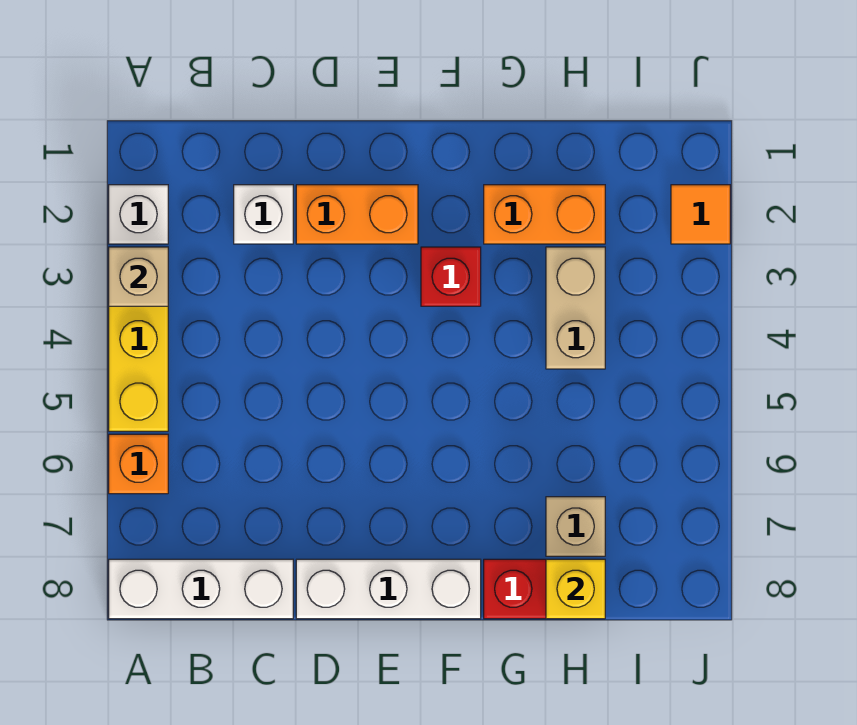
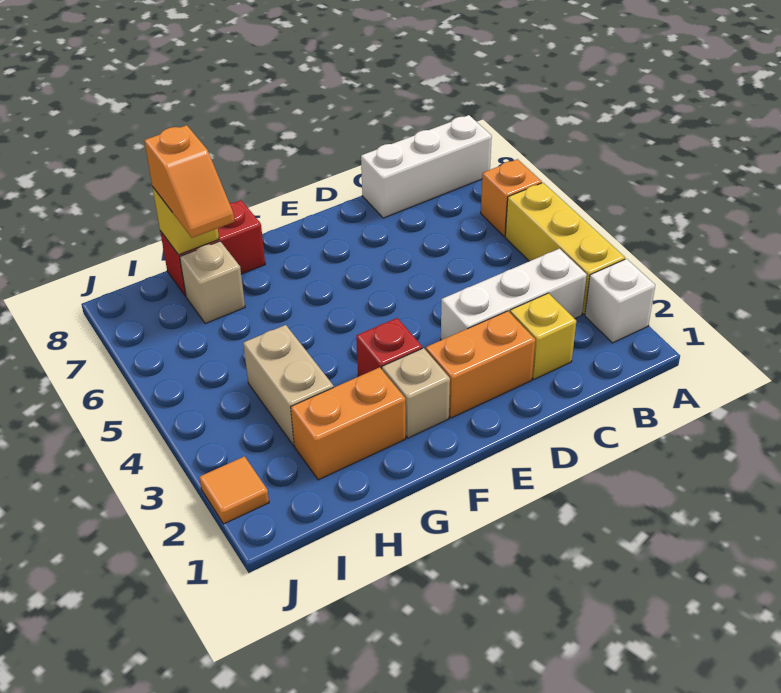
tan brick A3 level 2 -> tan brick F2 level 1
white brick C2 level 1 -> yellow brick C2 level 1
white brick D8:F8 level 1 -> white brick B3:D3 level 1
none -> orange slope H7:H8 level 3 top 8

